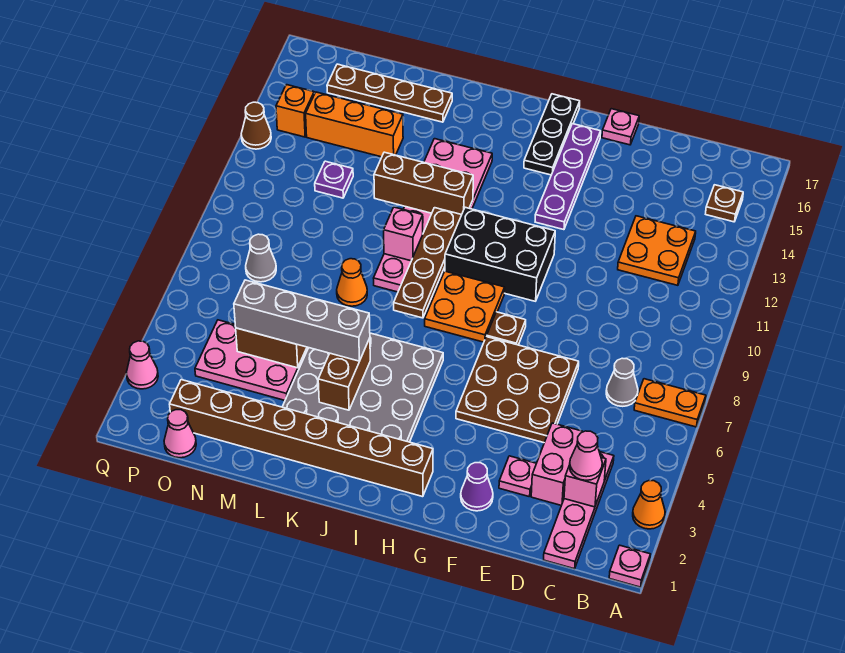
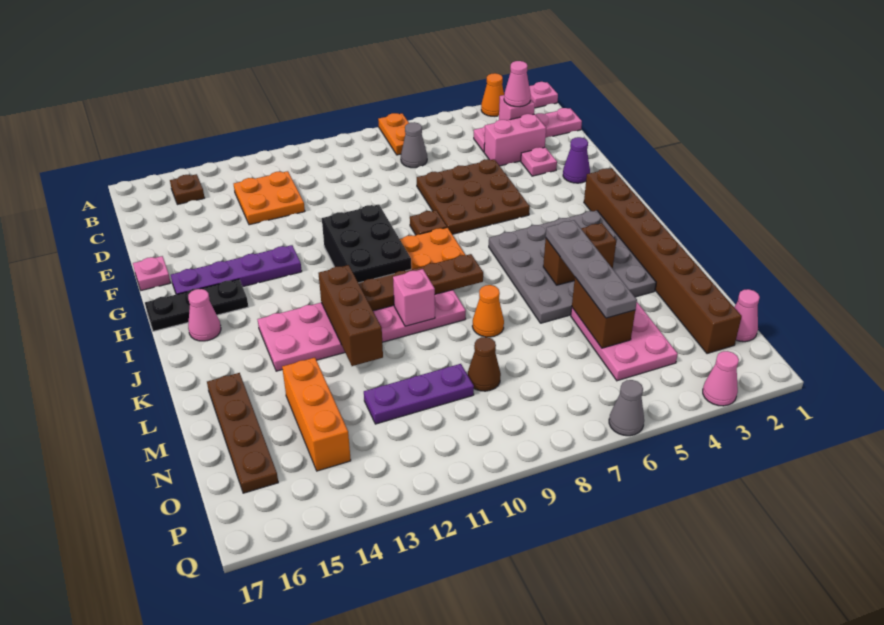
none -> pink cone I16 level 1
grey brick K5:N5 level 3 -> grey plate K5:N5 level 3
purple plate N12 level 1 -> purple plate N10:N12 level 1
grey cone O8 level 1 -> grey cone Q6 level 1
orange brick P14 level 1 -> none
brown cone Q13 level 1 -> brown cone N9 level 1

